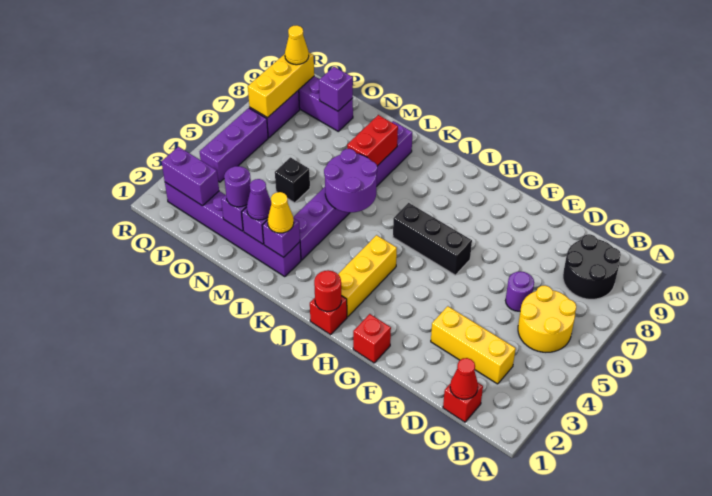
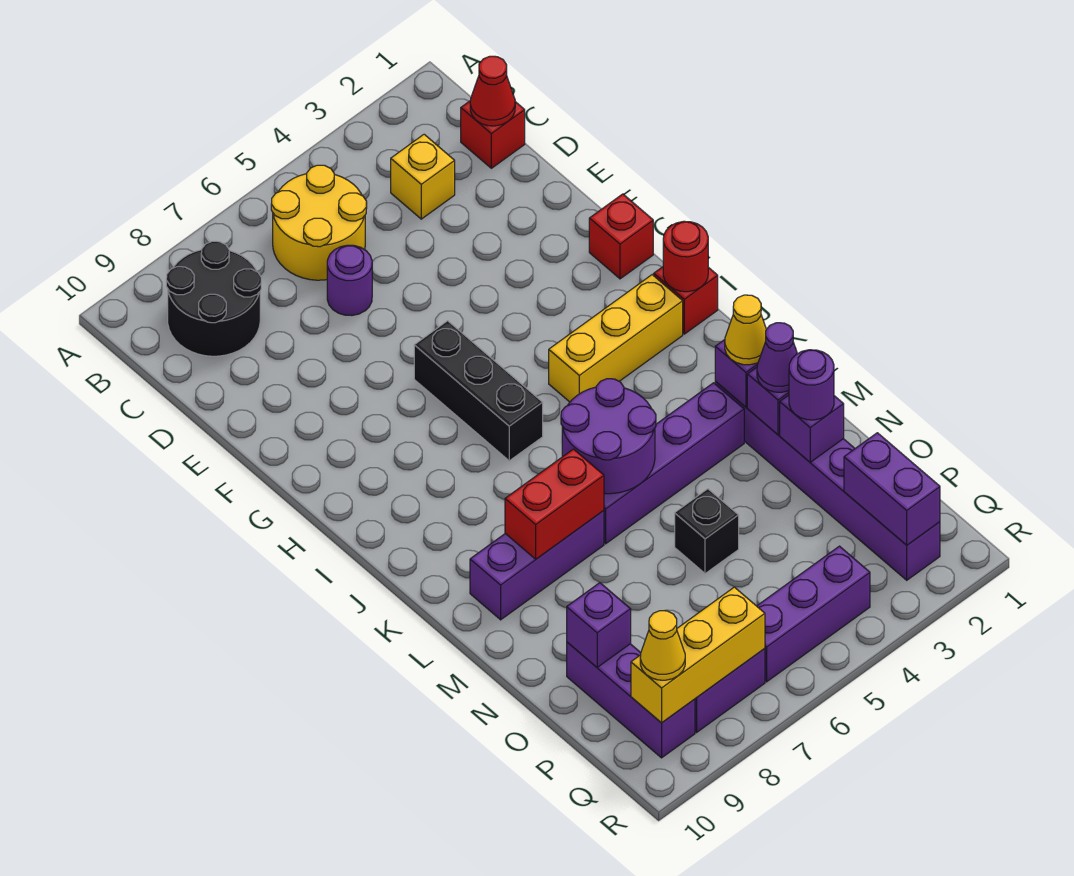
yellow brick C3:E3 level 1 -> yellow brick C3 level 1

